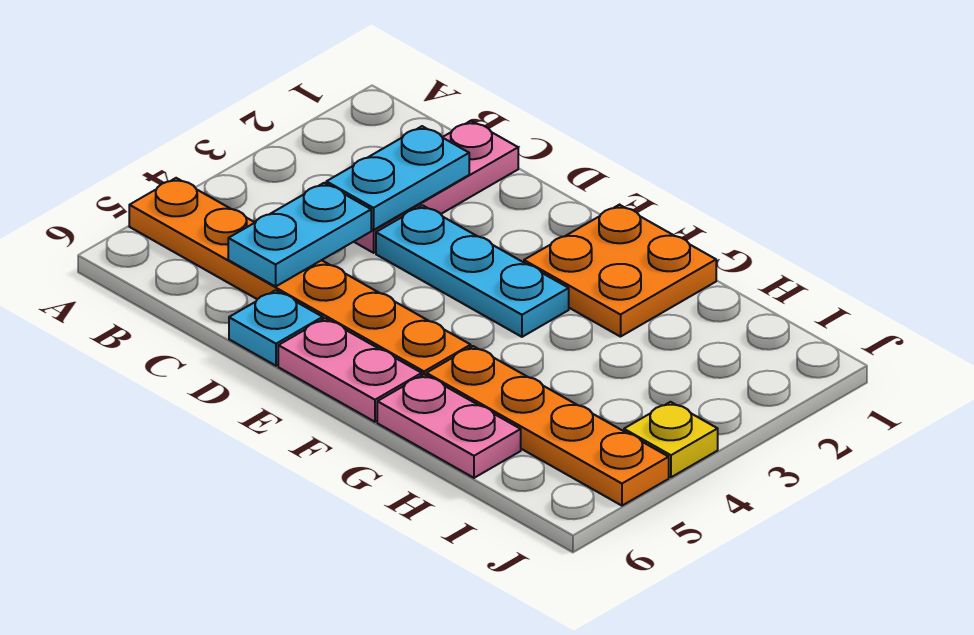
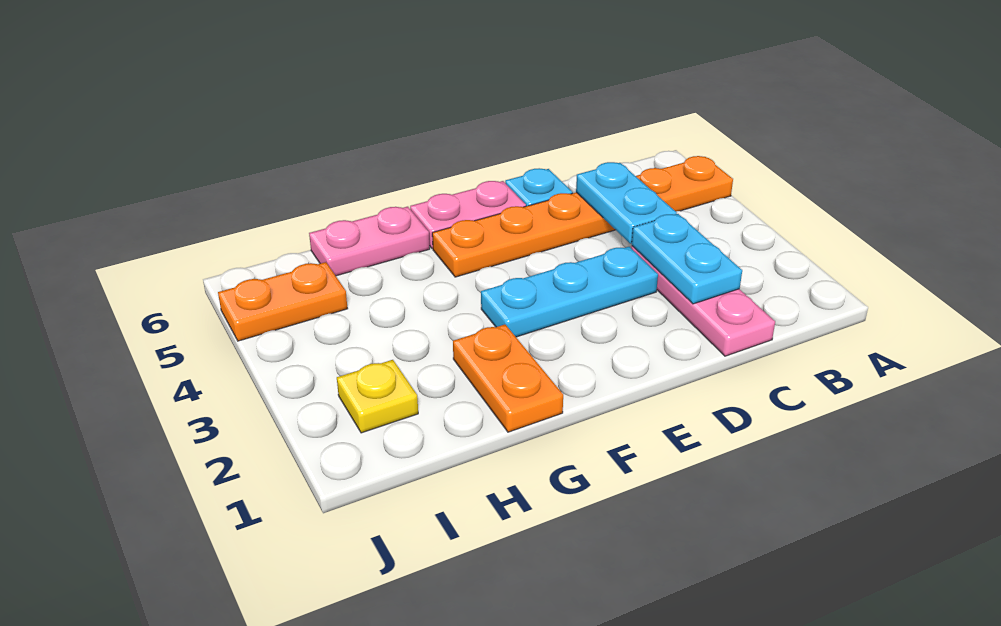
orange plate F1:G2 level 1 -> orange plate G1:G2 level 1
orange plate G5:J5 level 1 -> orange plate I5:J5 level 1
yellow plate J4 level 1 -> yellow plate I2 level 1

